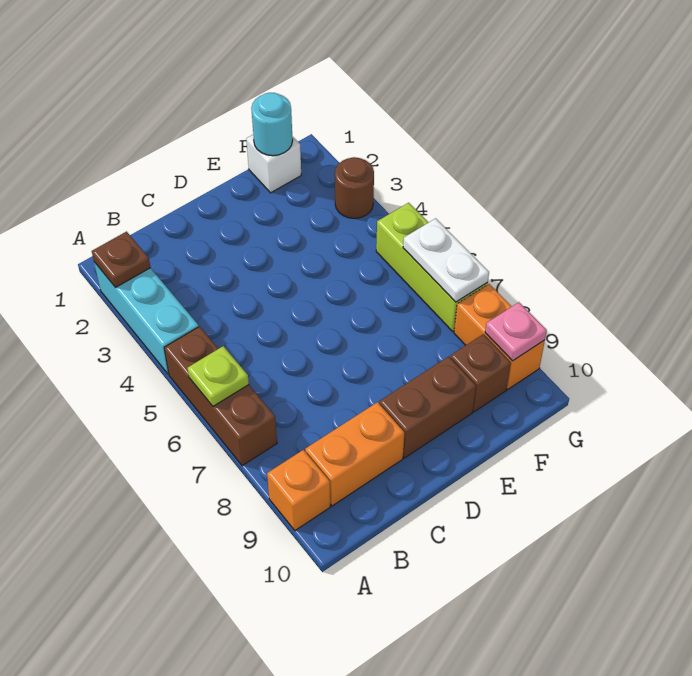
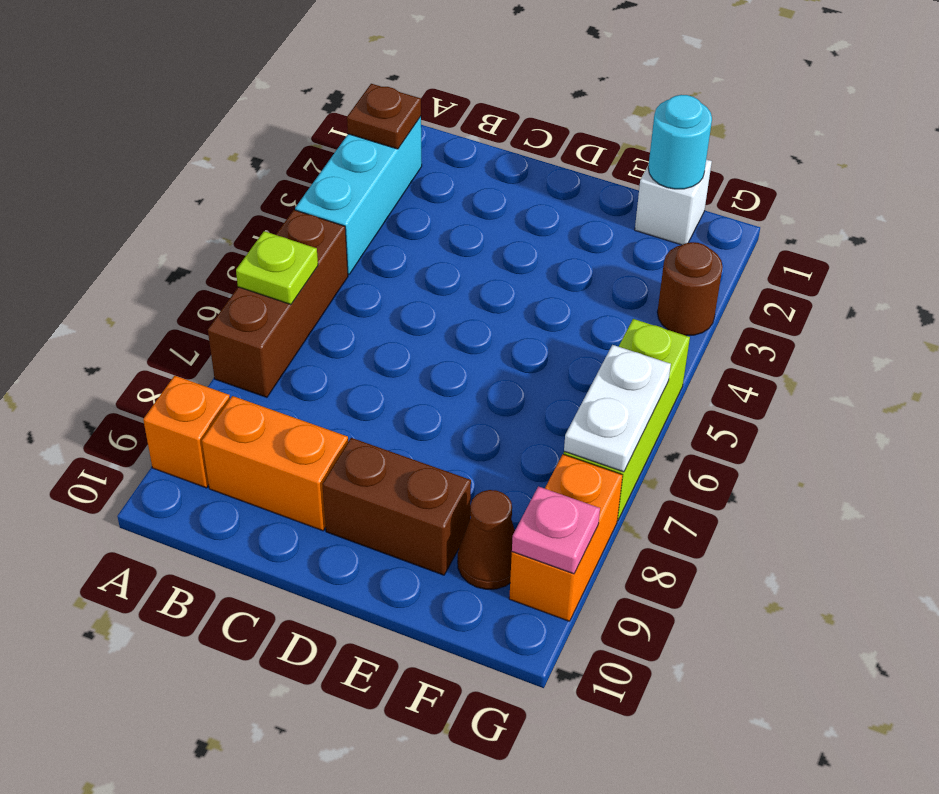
brown brick F9 level 1 -> brown cone F9 level 1

